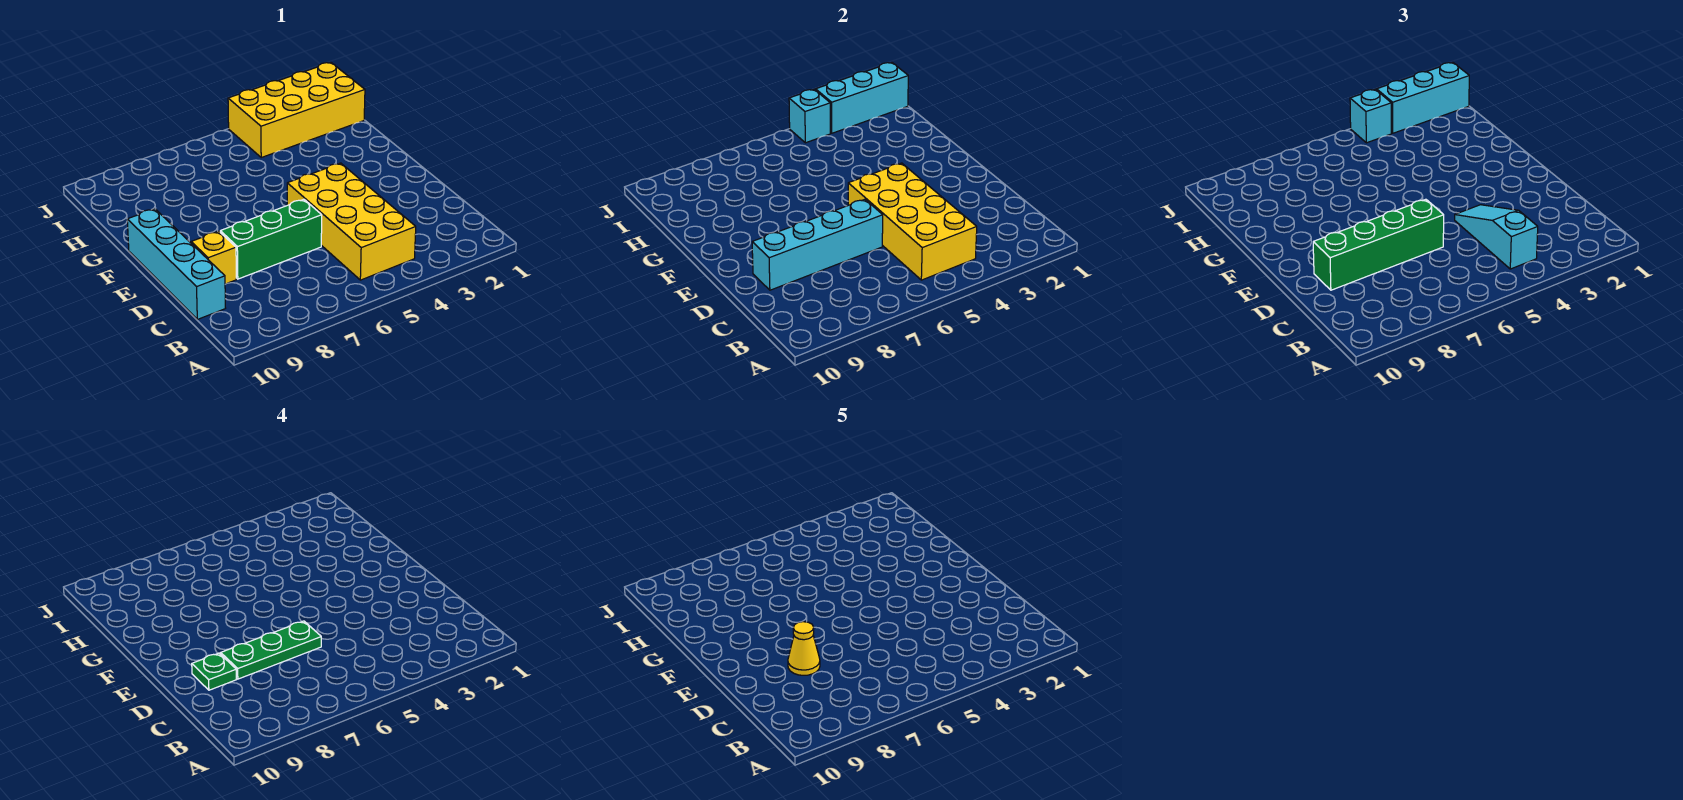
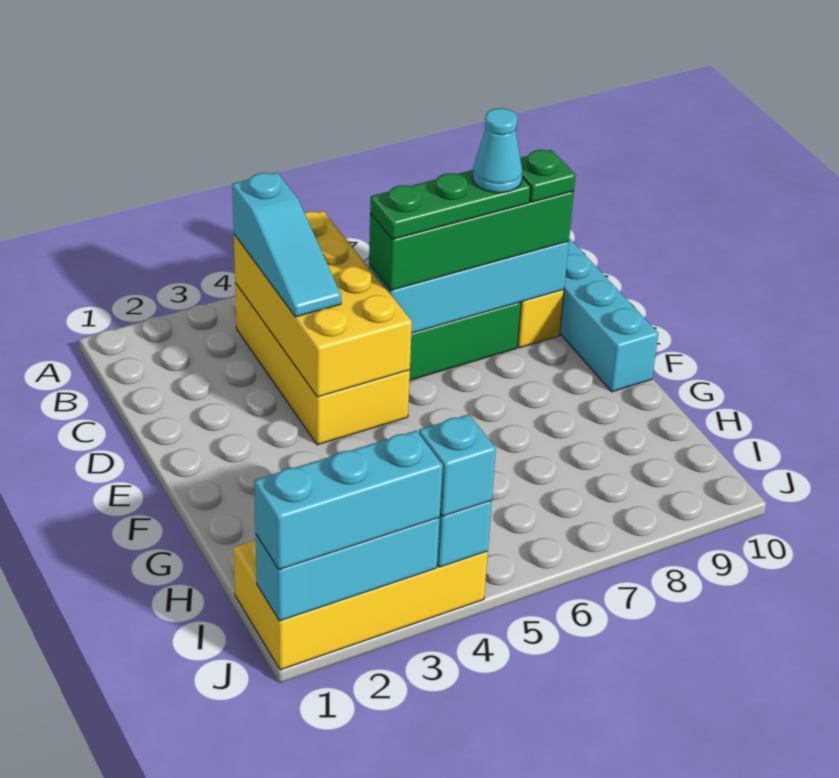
yellow cone D8 level 5 -> cyan cone D8 level 5

